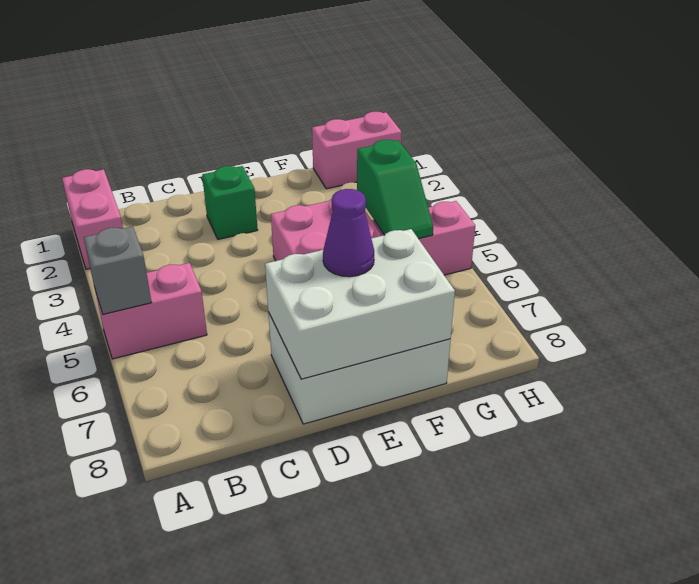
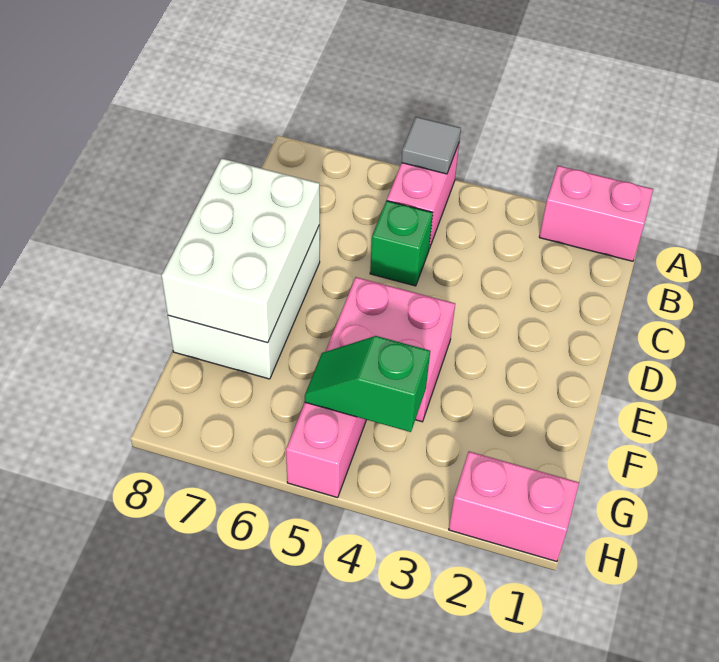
grey brick A5 level 2 -> grey tile A5 level 2
green brick D2 level 1 -> green brick C5 level 1
purple cone E7 level 3 -> none
pink brick G1:H1 level 1 -> pink brick H1:H2 level 1

